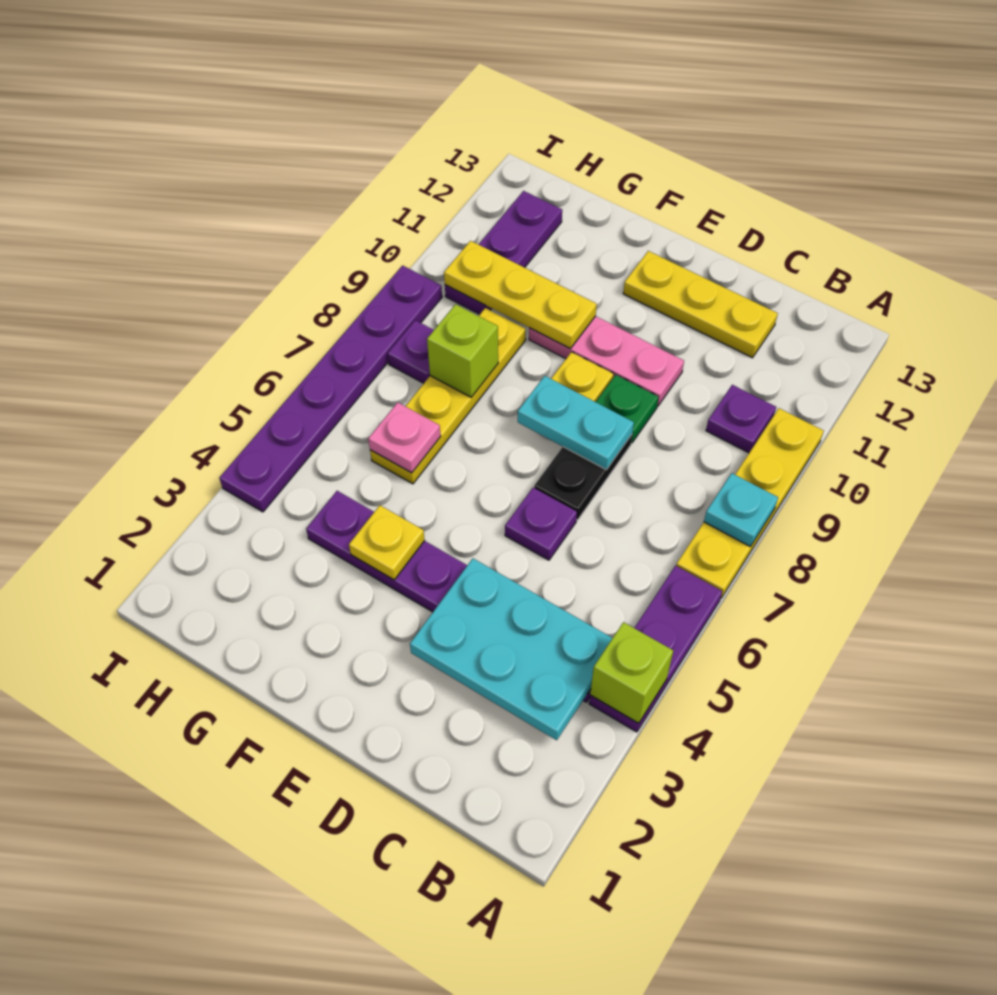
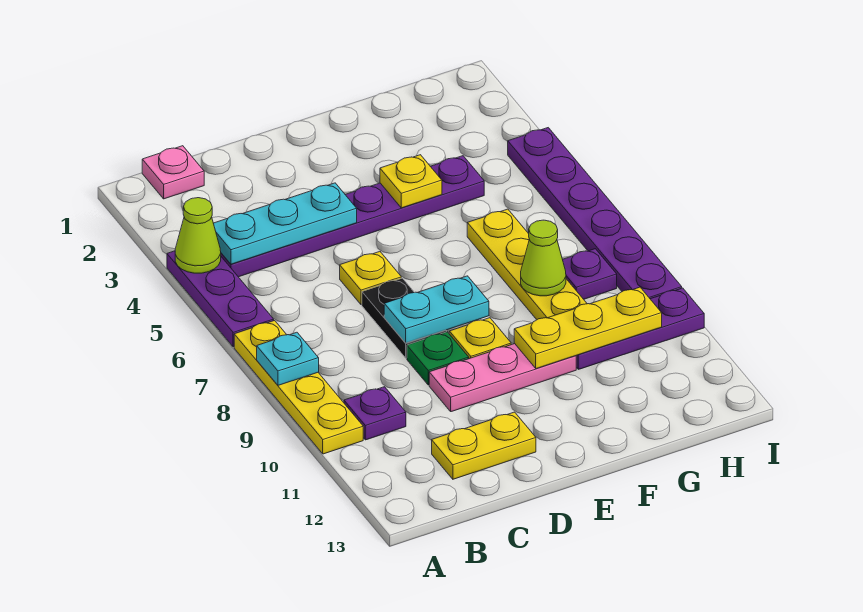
lime brick A4 level 2 -> lime cone A4 level 2
cyan plate B3:D4 level 2 -> cyan plate B4:D4 level 2
yellow plate C12:E12 level 1 -> yellow plate C12:D12 level 1
purple plate D6 level 1 -> yellow plate D6 level 1
pink plate G6 level 2 -> pink plate B1 level 1
lime brick G8 level 2 -> lime cone G8 level 2
purple plate H10:H12 level 1 -> purple plate G10:I10 level 1

